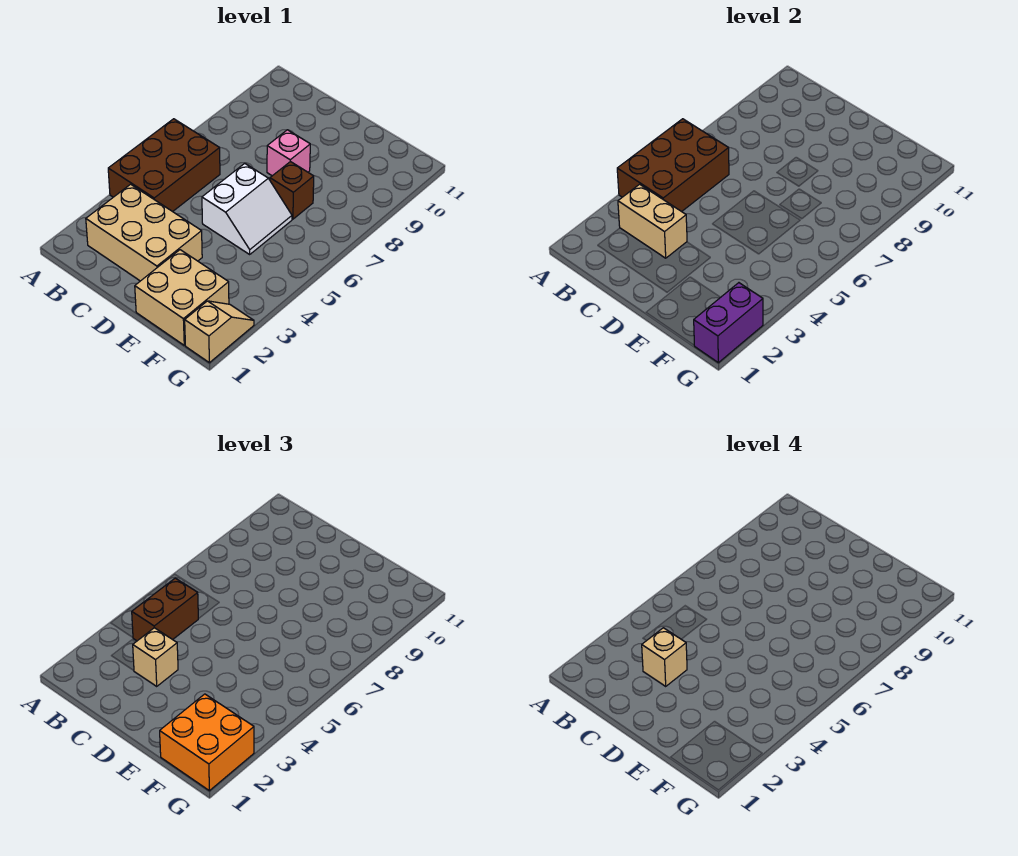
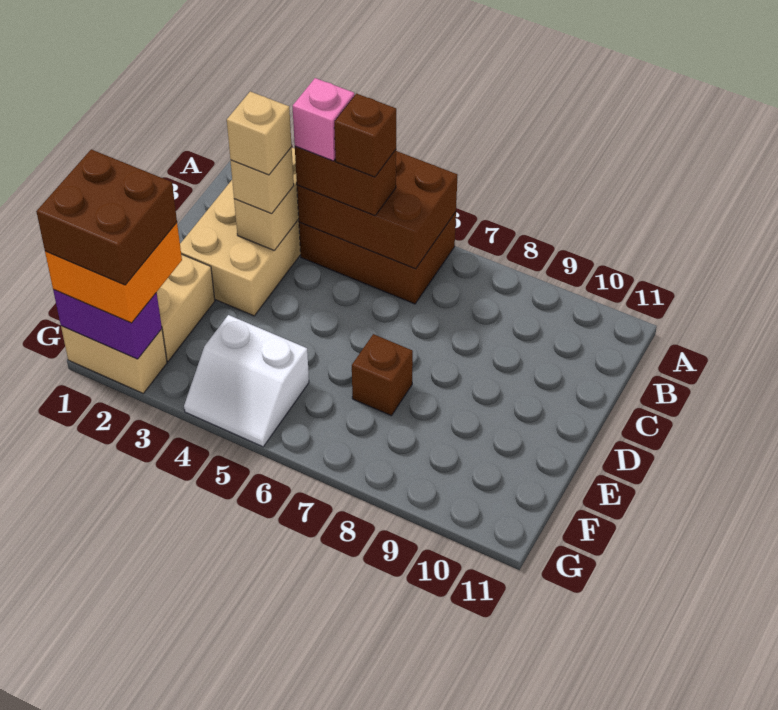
none -> brown brick B5 level 4
white slope D5:E6 level 1 top D -> white slope F4:G5 level 1 top F
pink brick D8 level 1 -> pink brick B4 level 4
none -> brown brick F1:G2 level 4
tan slope G1:G2 level 1 top 1 -> tan brick G1:G2 level 1

